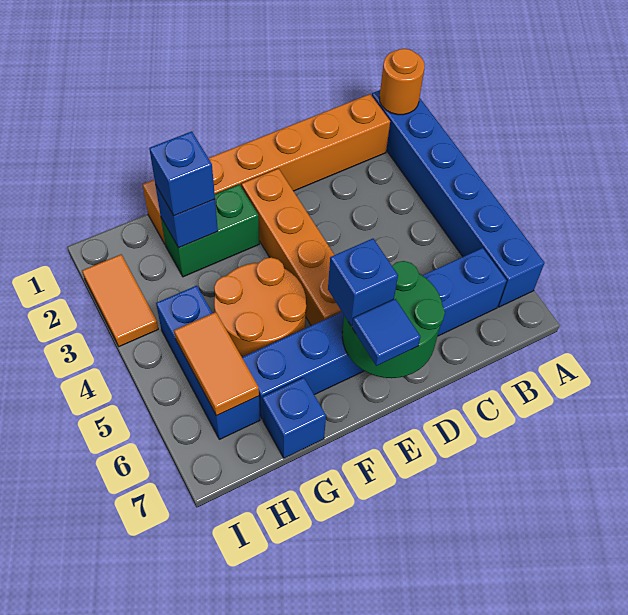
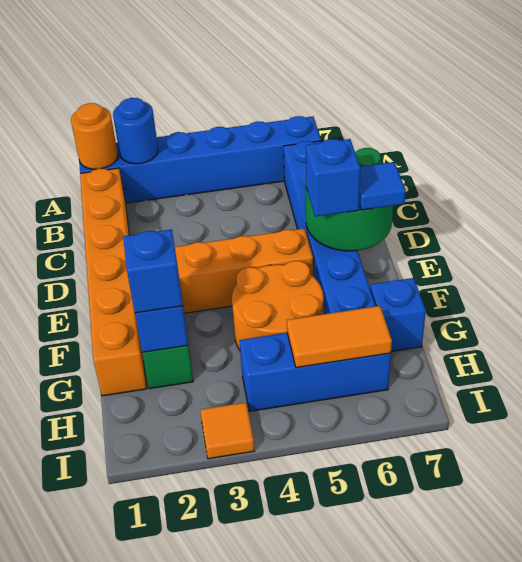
none -> blue round brick A2 level 2
orange tile I2:I3 level 1 -> orange tile I3 level 1

